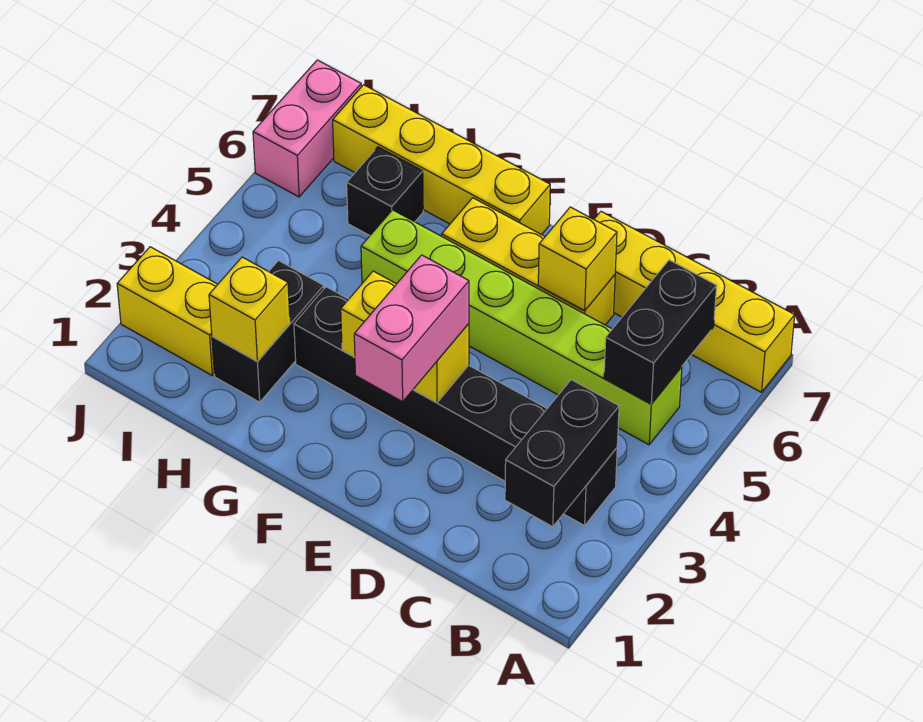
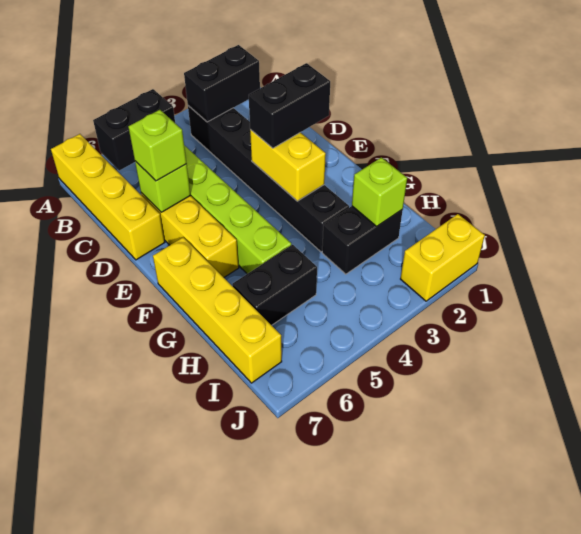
yellow brick D6 level 2 -> lime brick D6 level 2
none -> lime brick D6 level 3
pink brick E2:E3 level 3 -> black brick E2:E3 level 3
yellow brick H2 level 2 -> lime brick H2 level 2
black brick H6 level 1 -> black brick H5:H6 level 1
yellow brick I2:J2 level 1 -> yellow brick J1:J2 level 1
pink brick J6:J7 level 1 -> none

